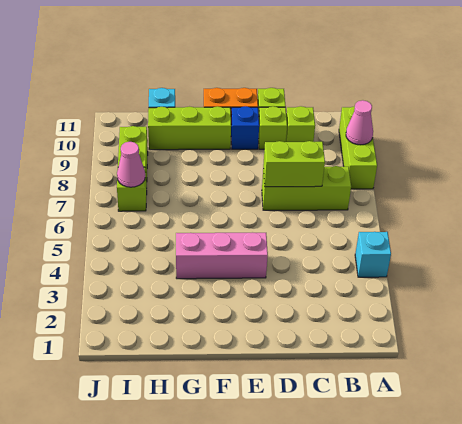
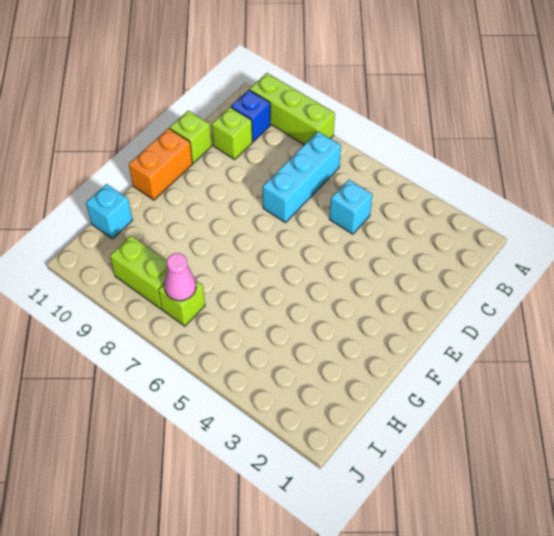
cyan brick A4 level 1 -> cyan brick C5 level 1
pink cone A9 level 2 -> none
lime brick B7:D7 level 1 -> cyan brick B7:D7 level 1
lime brick C7:D7 level 2 -> none
lime brick D10 level 1 -> none
pink brick E4:G4 level 1 -> none
blue brick E10 level 1 -> blue brick B10 level 1
lime brick F10:H10 level 1 -> none

